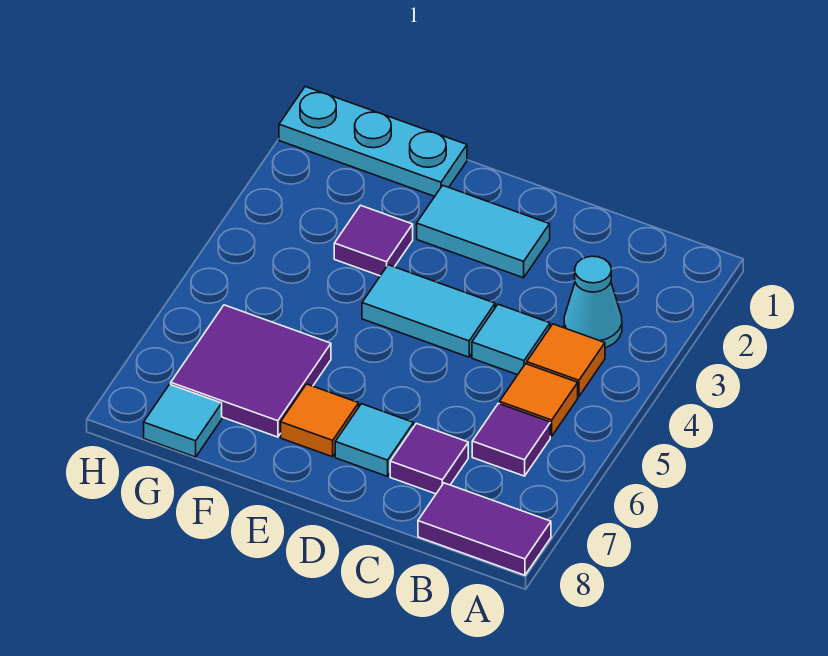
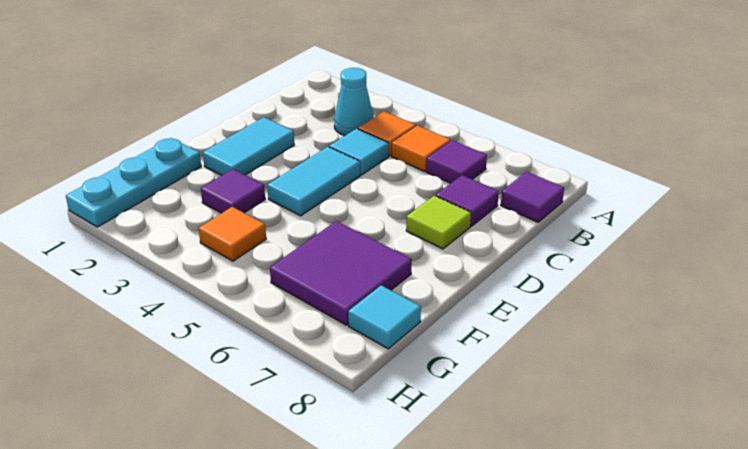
purple tile A8:B8 level 1 -> purple tile B8 level 1
cyan tile D7 level 1 -> lime tile D7 level 1
orange tile E7 level 1 -> orange tile G4 level 1

